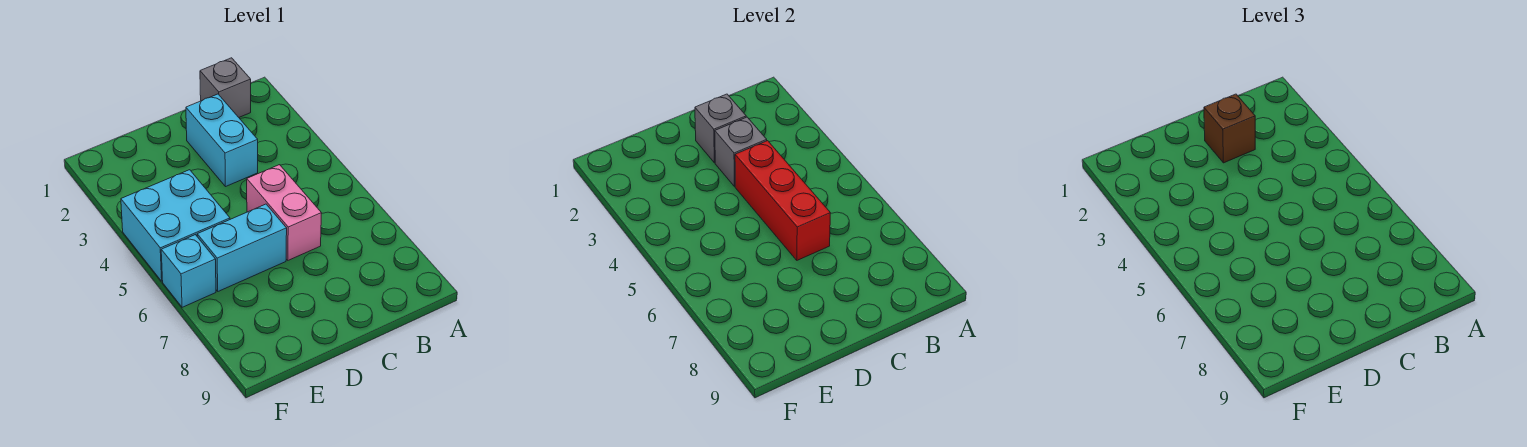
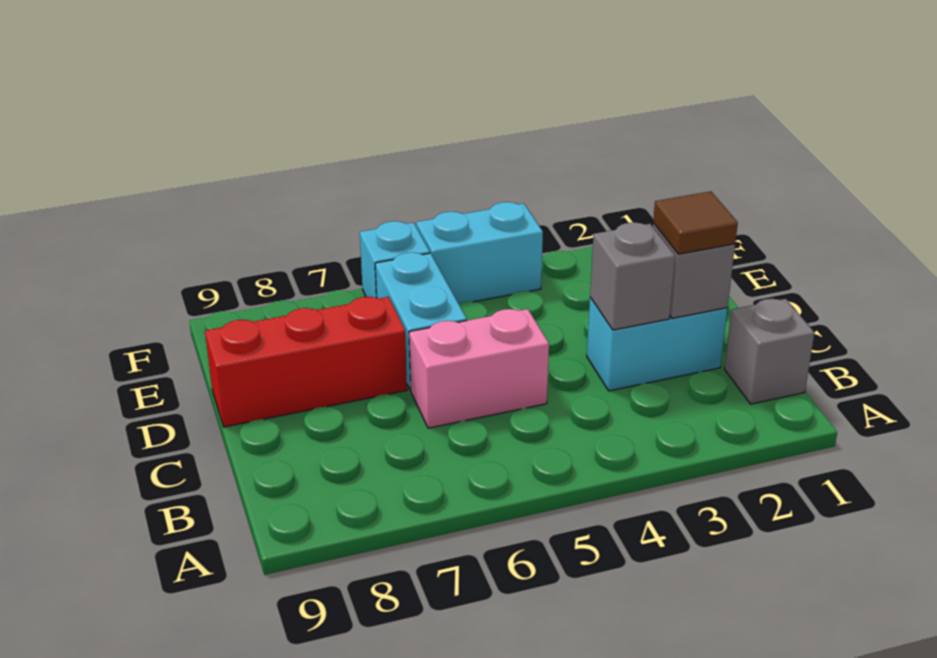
brown brick C2 level 3 -> brown tile C2 level 3
red brick C4:C6 level 2 -> red brick D7:D9 level 1
cyan brick E4:F5 level 1 -> cyan brick F4:F5 level 1

